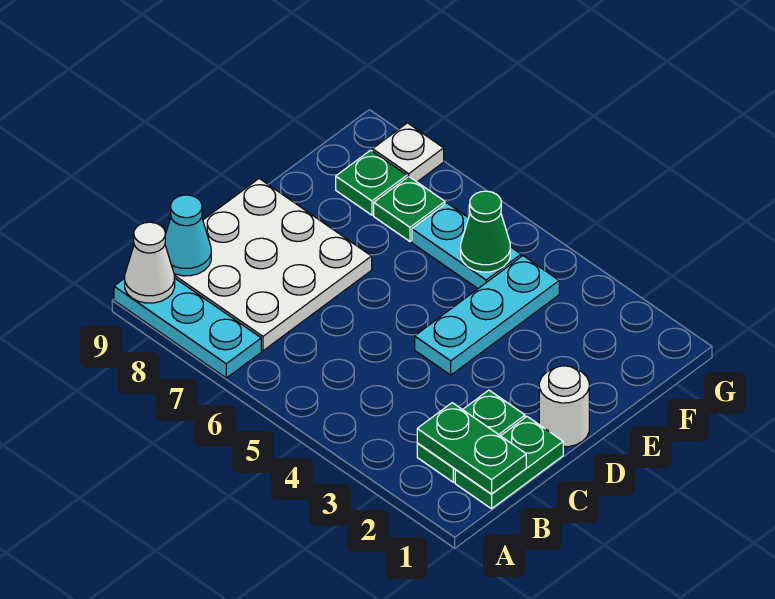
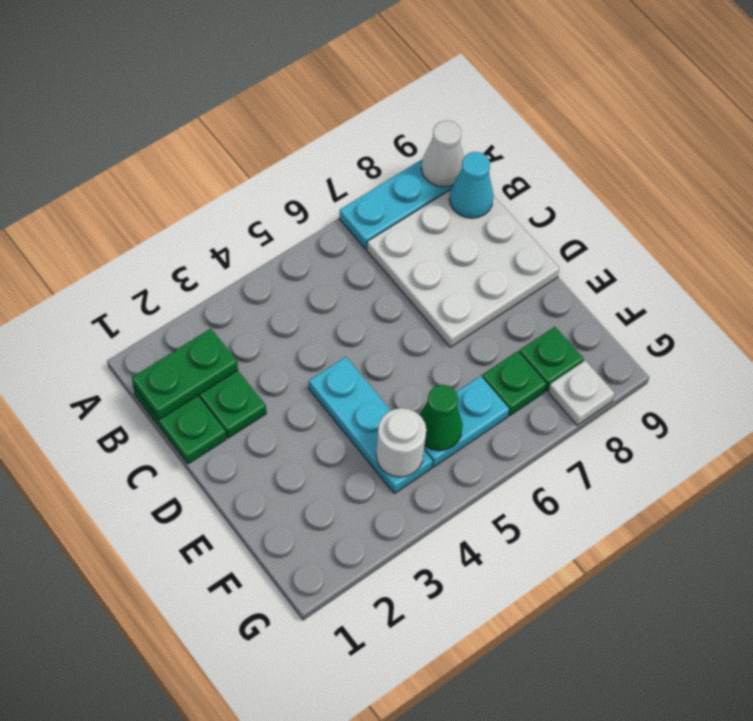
white round brick D1 level 1 -> white round brick F4 level 2

